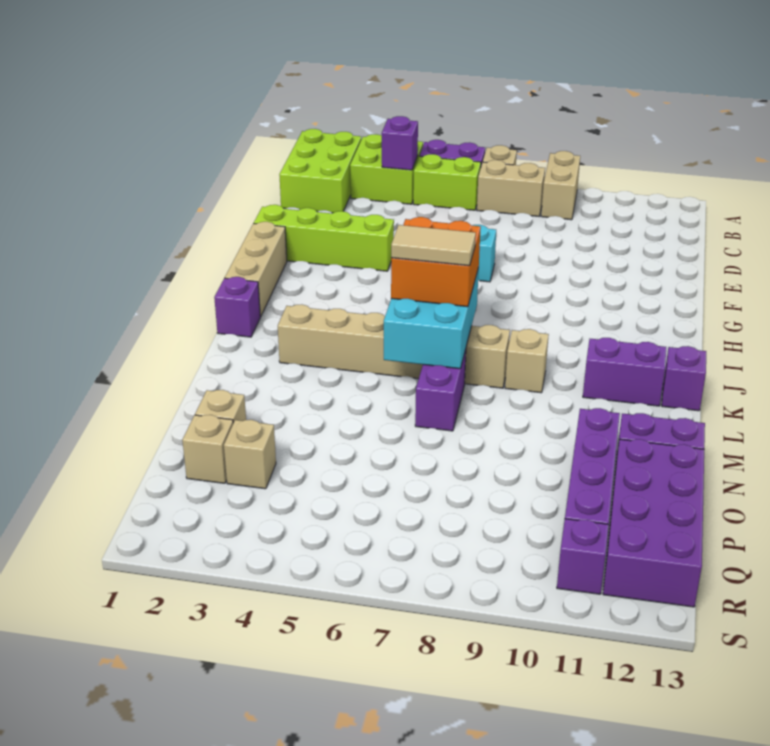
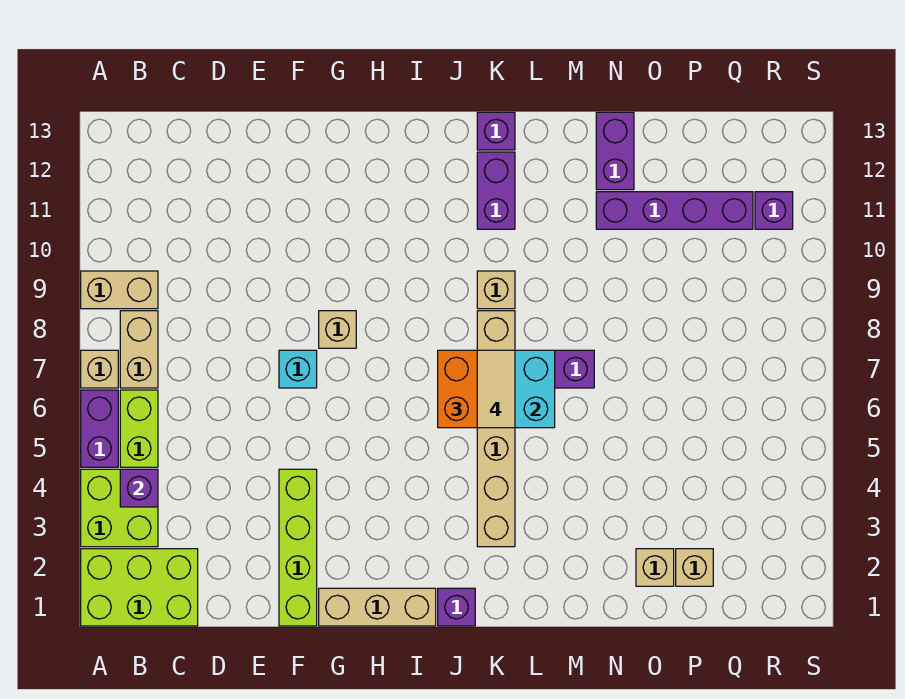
purple brick O12:R13 level 1 -> none
tan brick P3 level 1 -> tan brick G8 level 1

